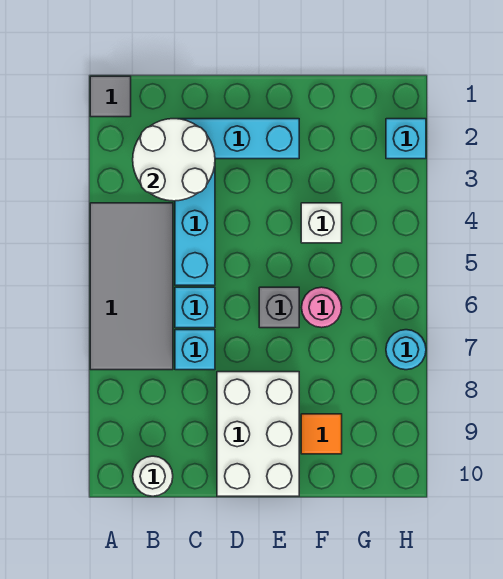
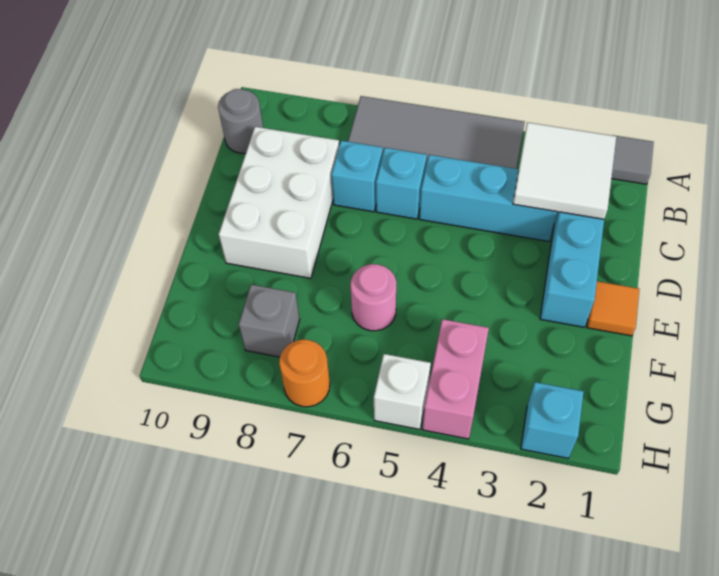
white round brick B2:C3 level 2 -> white tile B2:C3 level 2
white round brick B10 level 1 -> grey round brick B10 level 1
white brick D8:E10 level 1 -> white brick C8:E9 level 1
grey brick E6 level 1 -> grey brick G8 level 1
white brick F4 level 1 -> white brick H5 level 1
orange tile F9 level 1 -> orange tile E1 level 1
none -> pink brick G4:H4 level 1
cyan round brick H7 level 1 -> orange round brick H7 level 1

